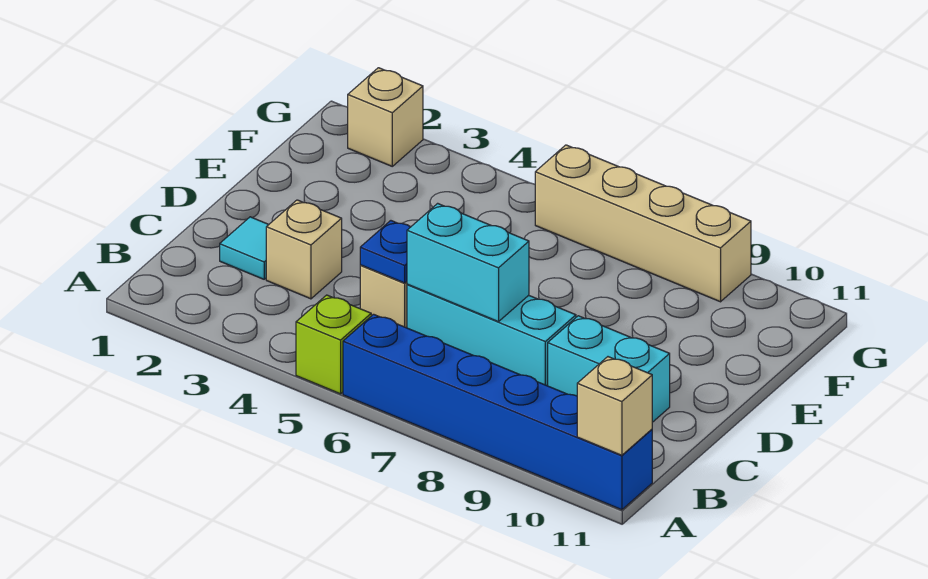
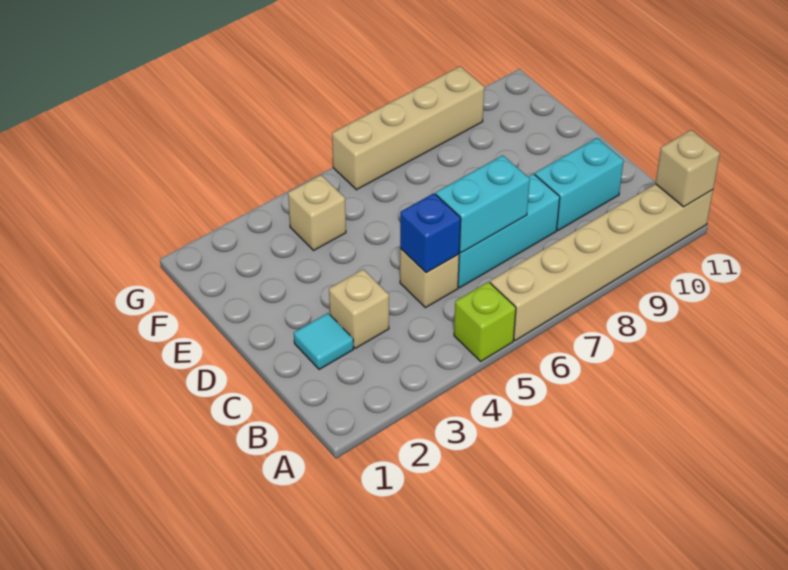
blue brick A6:A11 level 1 -> tan brick A6:A11 level 1
blue plate C5 level 2 -> blue brick C5 level 2
tan brick G2 level 1 -> tan brick F4 level 1

